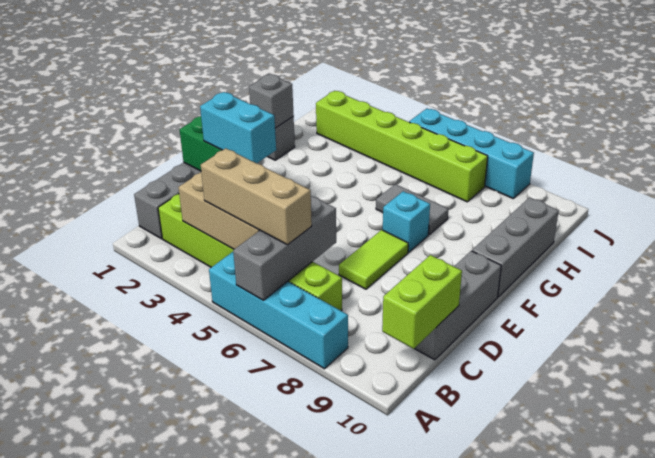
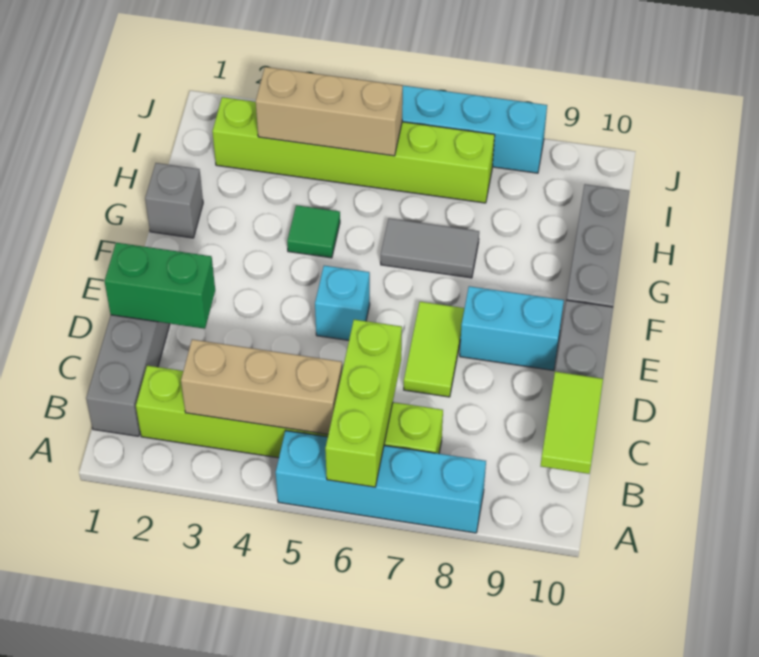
grey brick A6:C6 level 2 -> lime brick A6:C6 level 2
tan brick B4:B6 level 3 -> tan brick I3:I5 level 2
lime brick B10:C10 level 2 -> lime tile B10:C10 level 2
cyan brick D2:D3 level 3 -> cyan brick E8:E9 level 1
cyan brick F7 level 1 -> cyan brick E5 level 1
grey brick G1 level 2 -> none
none -> green tile G4 level 1

